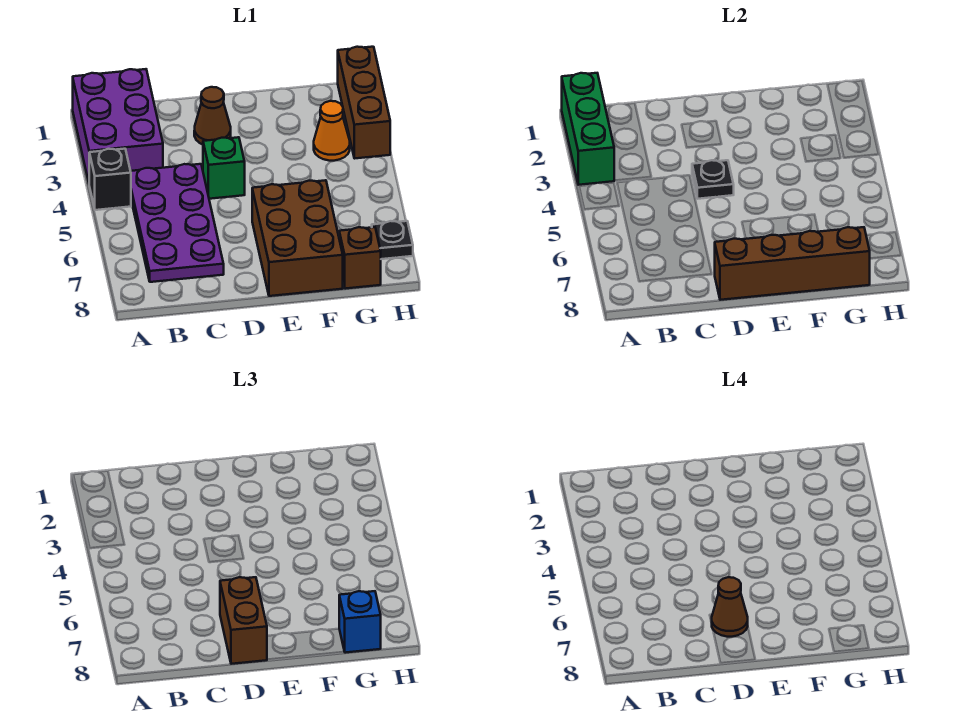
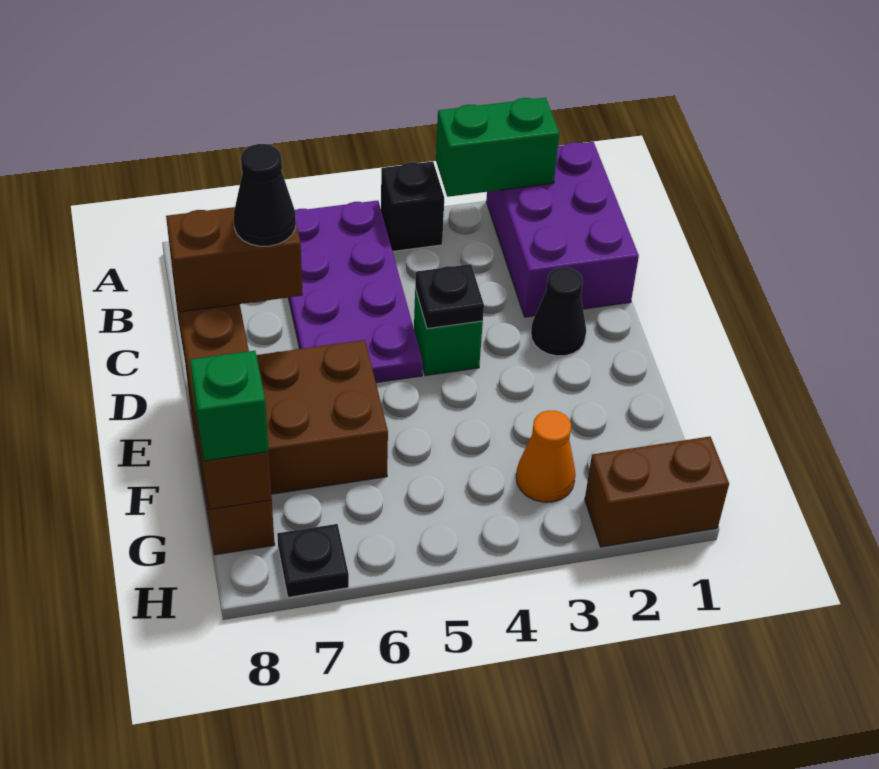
purple brick A1:B3 level 1 -> purple brick A1:C2 level 1
green brick A1:A3 level 2 -> green brick A2:A3 level 2
purple plate B4:C7 level 1 -> purple plate A5:D6 level 1
brown cone D2 level 1 -> black cone D2 level 1
brown cone D7 level 4 -> black cone D7 level 4
blue brick G8 level 3 -> green brick G8 level 3
brown brick H1:H3 level 1 -> brown brick H1:H2 level 1

